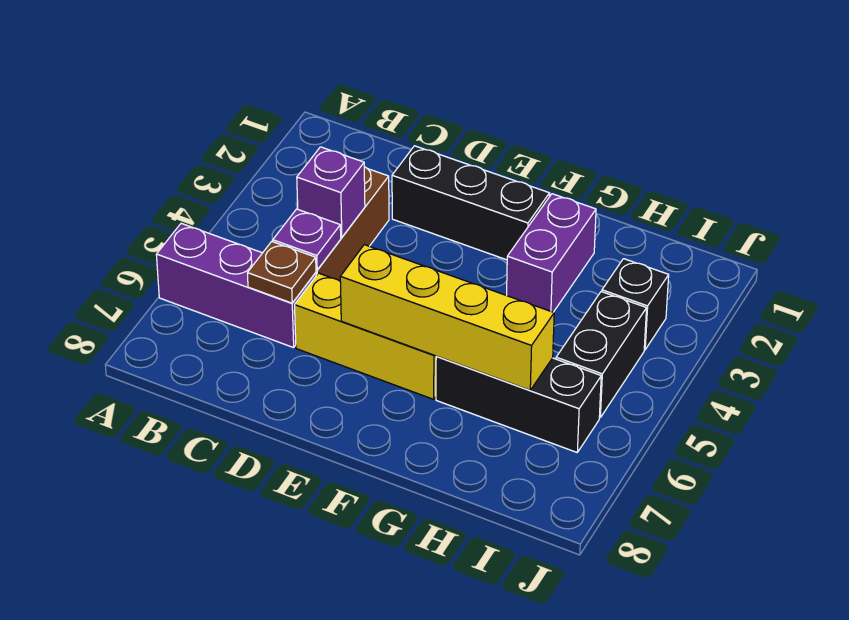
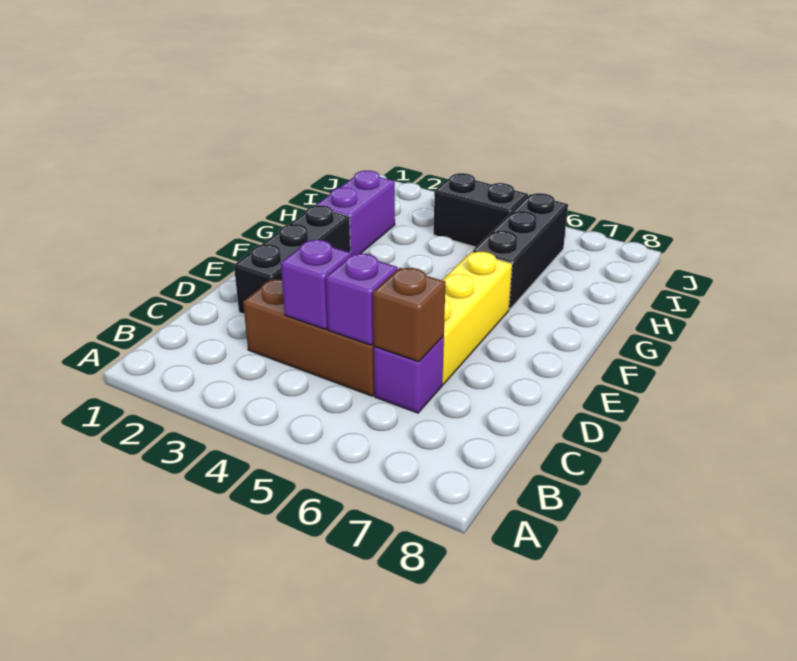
purple brick A6:C6 level 1 -> purple brick C6 level 1
purple plate C5 level 2 -> purple brick C5 level 2
brown plate C6 level 2 -> brown brick C6 level 2
yellow brick E6:H6 level 2 -> none
purple brick G2:G3 level 1 -> purple brick G2:H2 level 1
black brick I3 level 1 -> none

